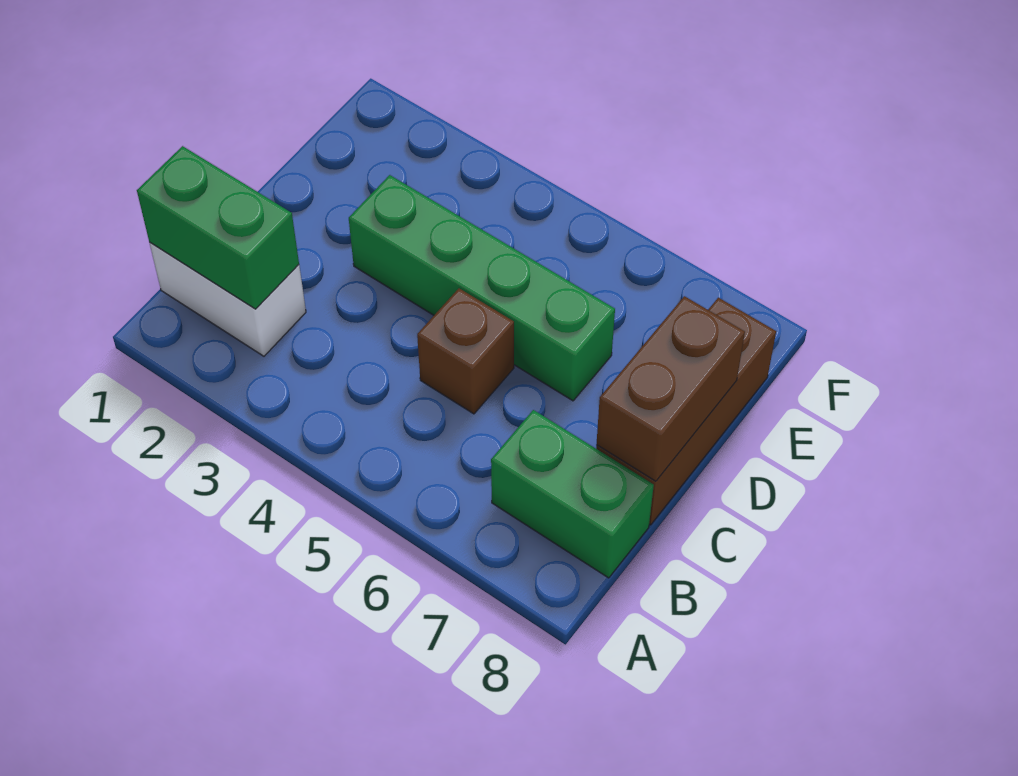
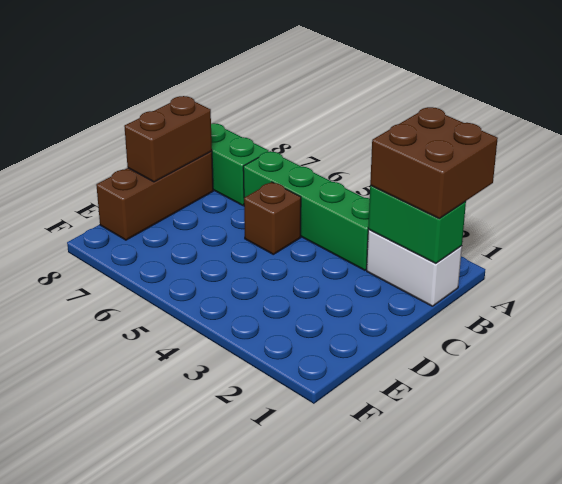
none -> brown brick A1:B2 level 3
green brick D3:D6 level 1 -> green brick B3:B6 level 1

